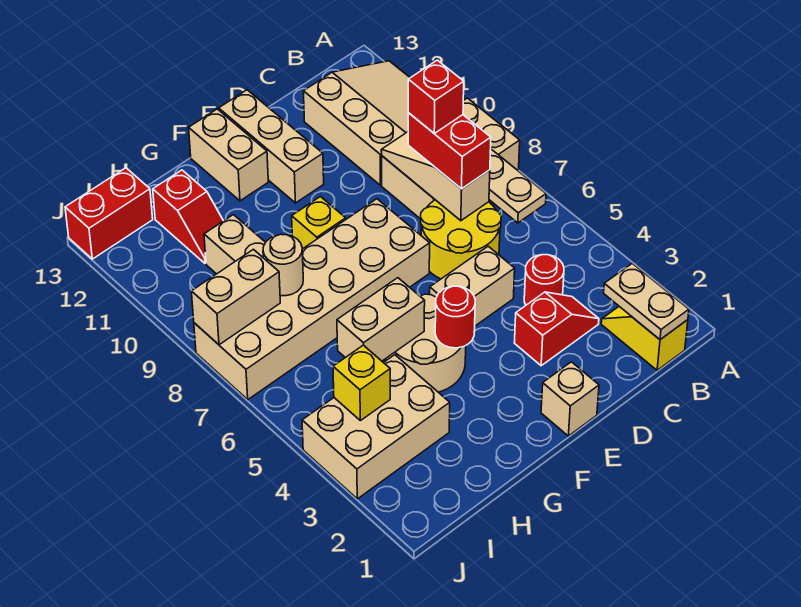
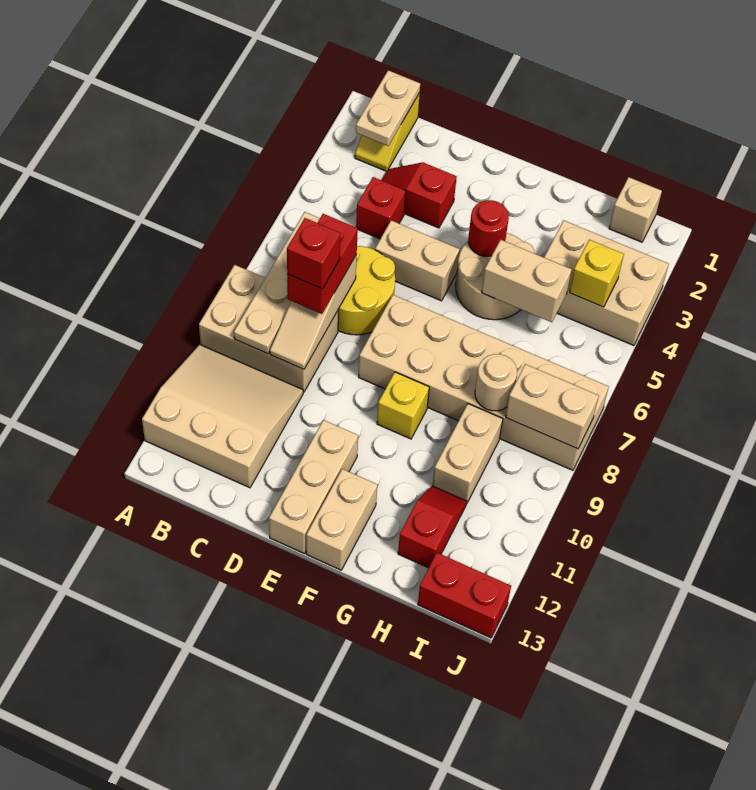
tan slope A10:C12 level 1 top C -> tan slope A10:C12 level 1 top 12
red round brick C4 level 1 -> red brick C4 level 1
tan brick E1 level 1 -> tan brick I1 level 1

